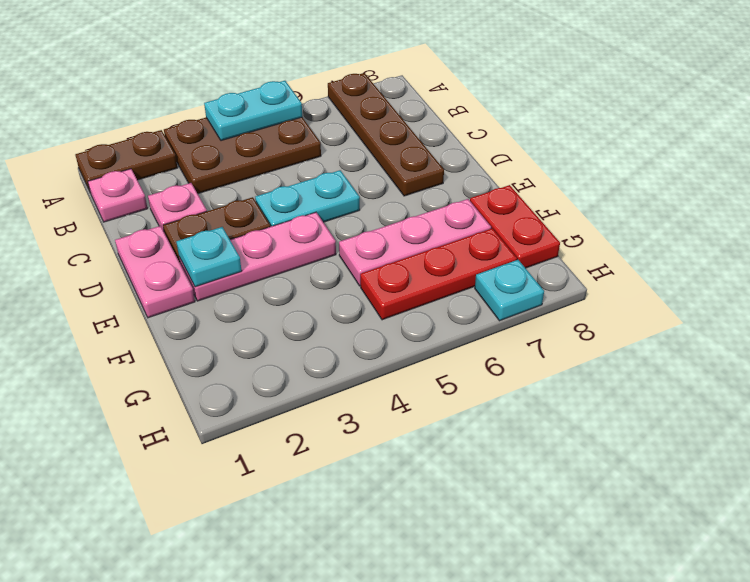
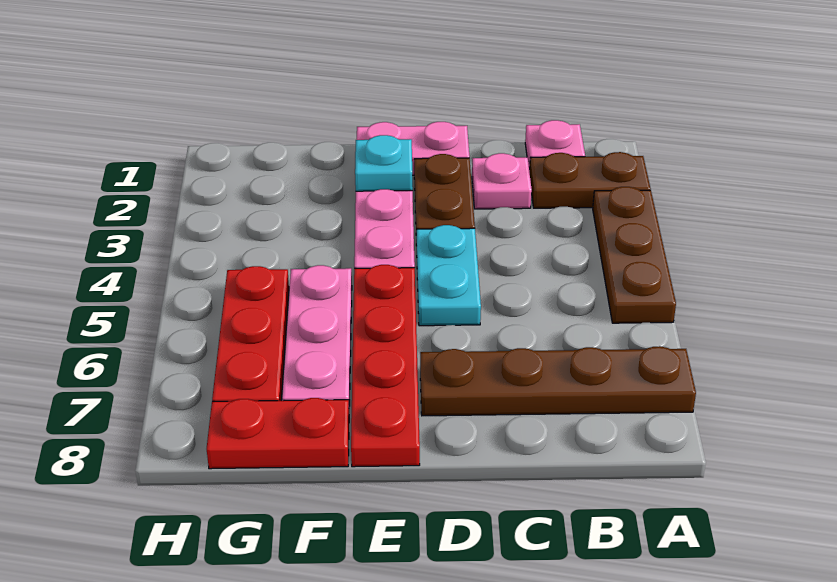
brown plate A1:A2 level 1 -> brown plate A2:B2 level 1
brown plate A3:B5 level 1 -> brown plate A3:A5 level 1
cyan plate A4:A5 level 2 -> none
none -> red plate E5:E8 level 1
cyan plate H7 level 1 -> none

